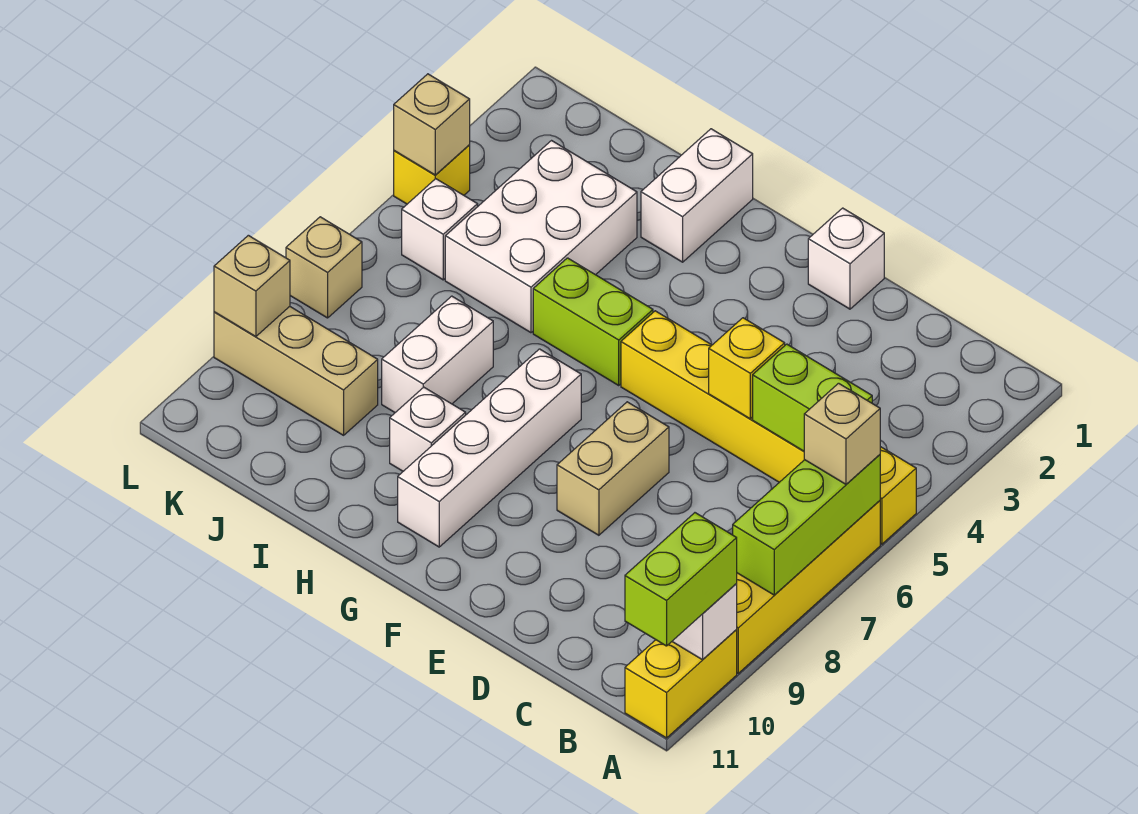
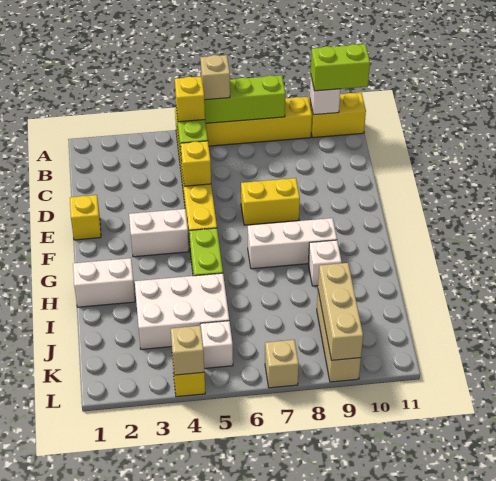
none -> yellow brick B5 level 3
white brick E1 level 1 -> yellow brick E1 level 1
tan brick E7:E8 level 1 -> yellow brick E7:E8 level 1
white brick G7:G10 level 1 -> white brick G7:G9 level 1
white brick I7:I8 level 1 -> white brick F3:F4 level 1
tan brick L9 level 2 -> tan brick J9:L9 level 2

